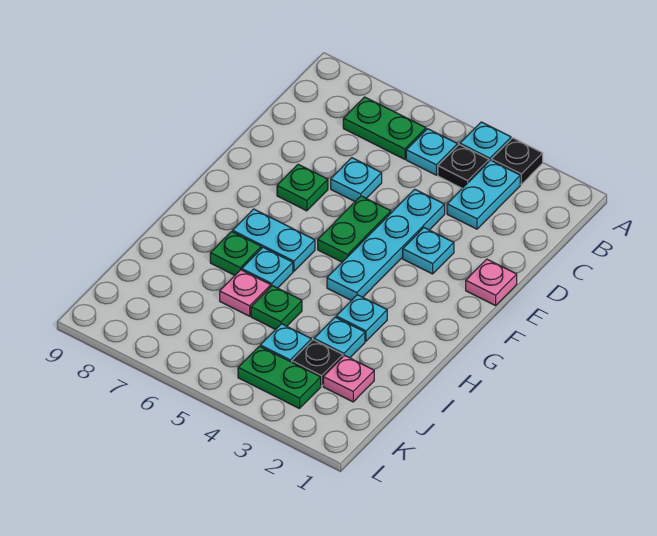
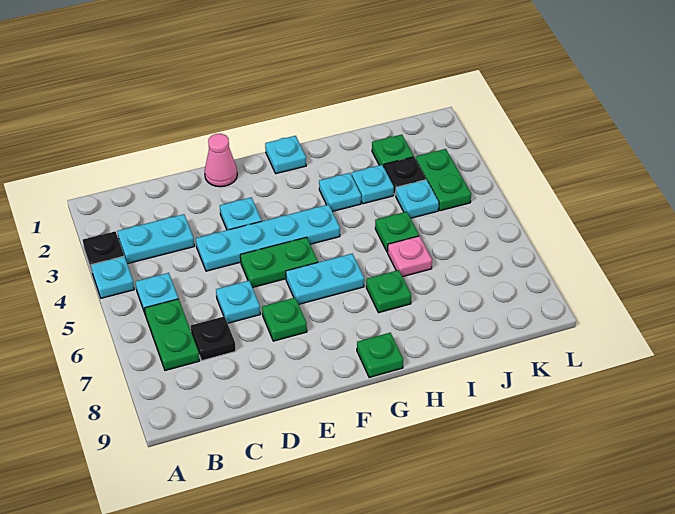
black plate B4 level 1 -> black plate C7 level 1
pink plate E1 level 1 -> pink cone E1 level 1
cyan plate G6:G7 level 1 -> cyan plate F6:G6 level 1
none -> green plate G9 level 1
cyan plate H6 level 1 -> cyan plate G1 level 1
pink plate J2 level 1 -> green plate J2 level 1

